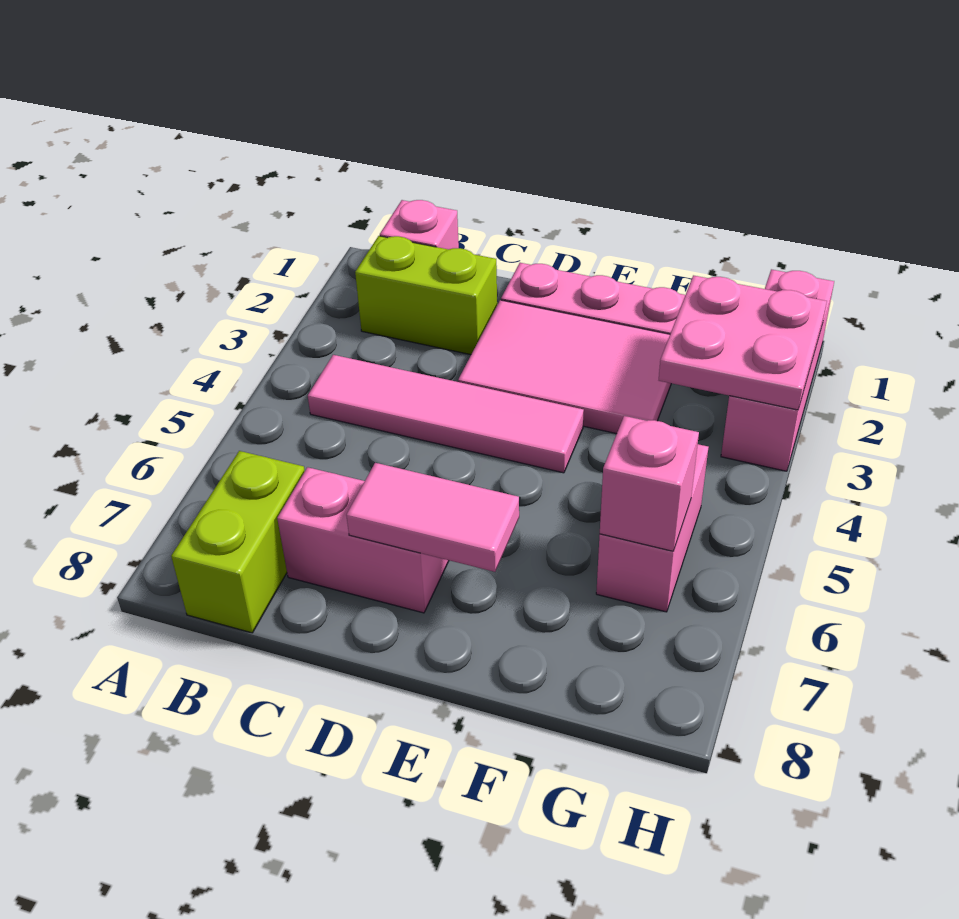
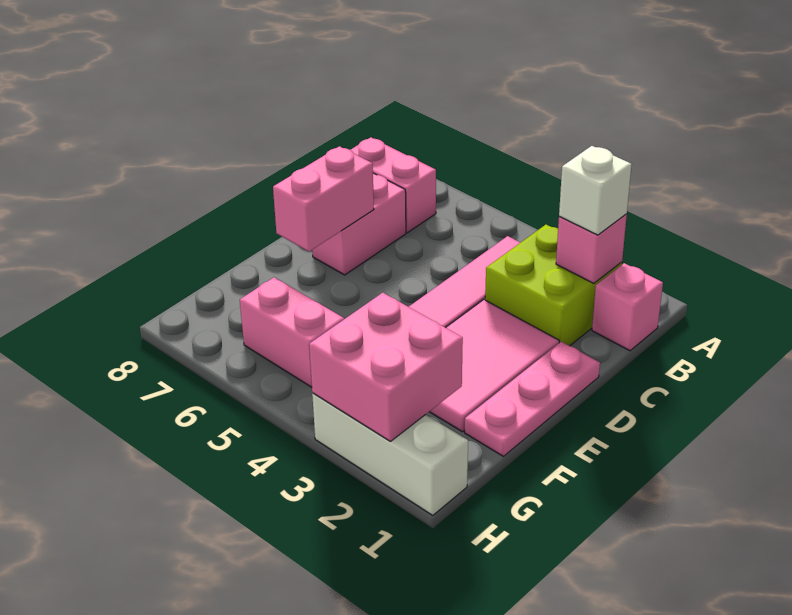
lime brick B2:C2 level 1 -> lime brick B2:C3 level 1
none -> white brick B2 level 3
lime brick B7:B8 level 1 -> pink brick B7:B8 level 1
pink tile D7:E7 level 2 -> pink brick D7:E7 level 2
pink plate G2:H3 level 2 -> pink brick G2:H3 level 2
pink brick G6 level 2 -> pink brick B2 level 2
pink brick H1:H3 level 1 -> white brick H1:H3 level 1

